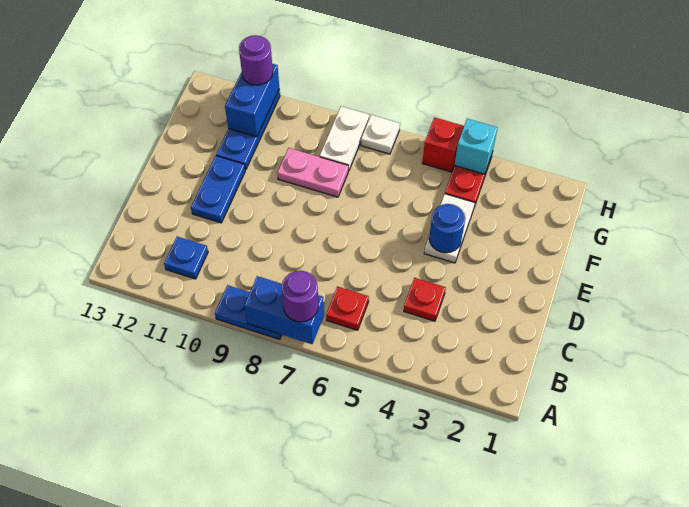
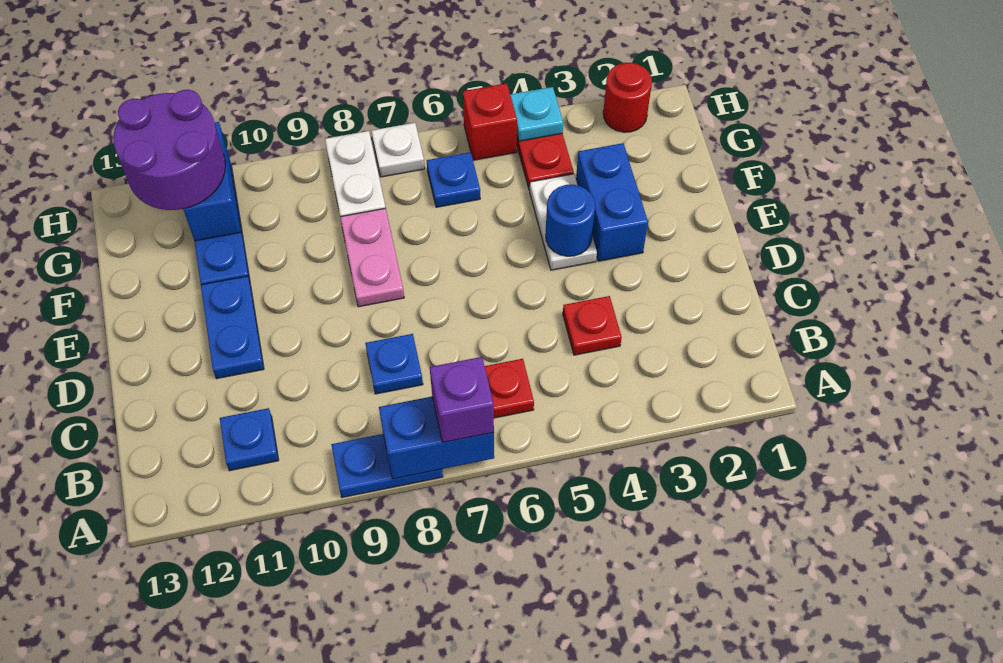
purple round brick A7 level 3 -> purple brick A7 level 3
none -> blue plate C8 level 1
none -> blue brick E3:F3 level 1
pink plate F8:F9 level 1 -> pink plate E8:F8 level 1
none -> blue plate G6 level 1
none -> red round brick H2 level 1
cyan brick H4 level 2 -> cyan plate H4 level 2
purple round brick H11 level 3 -> purple round brick G11:H12 level 3

